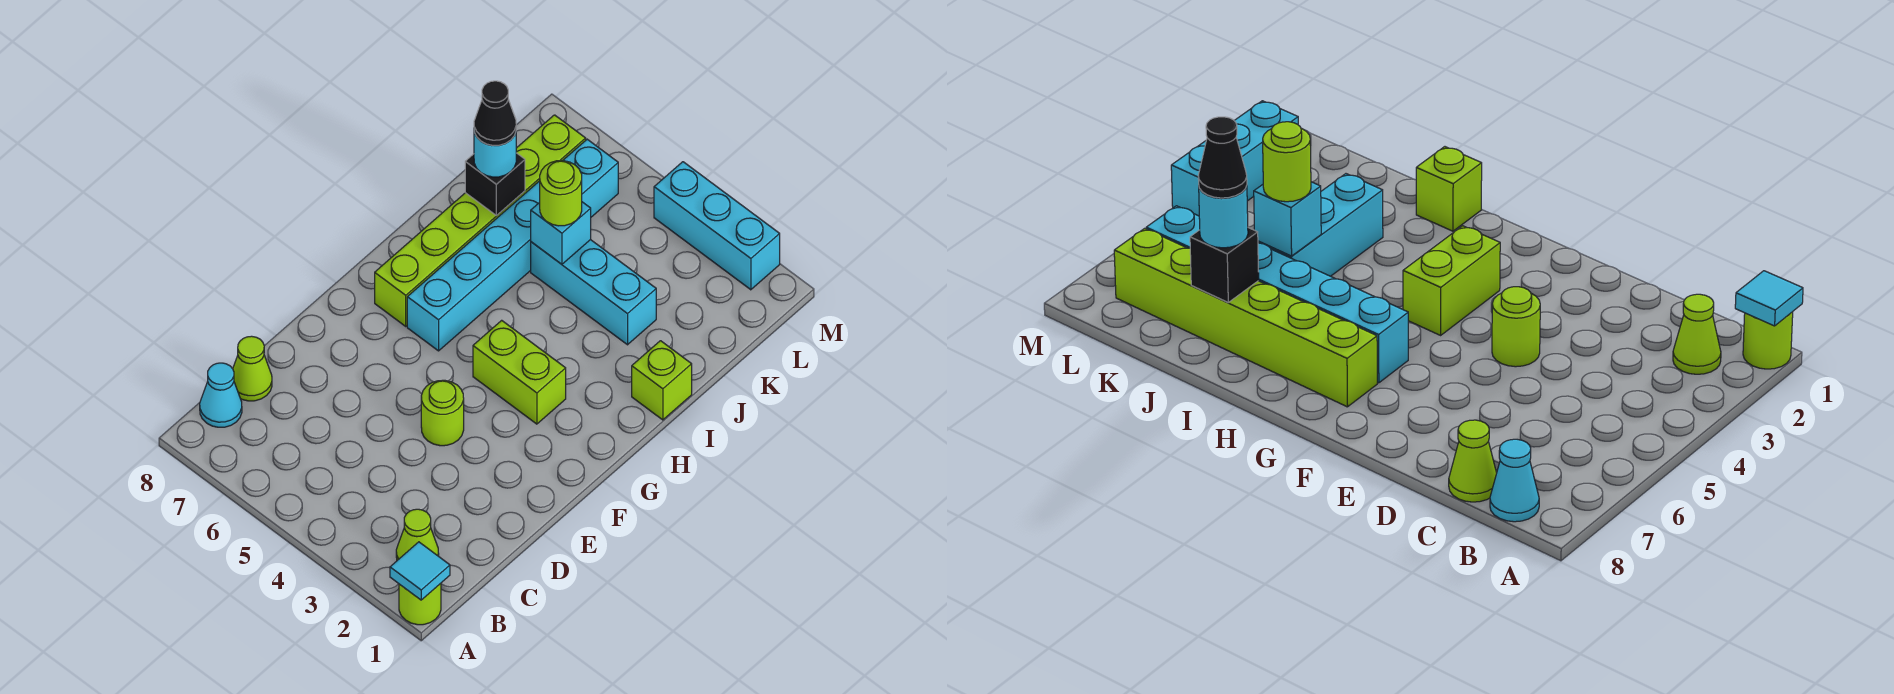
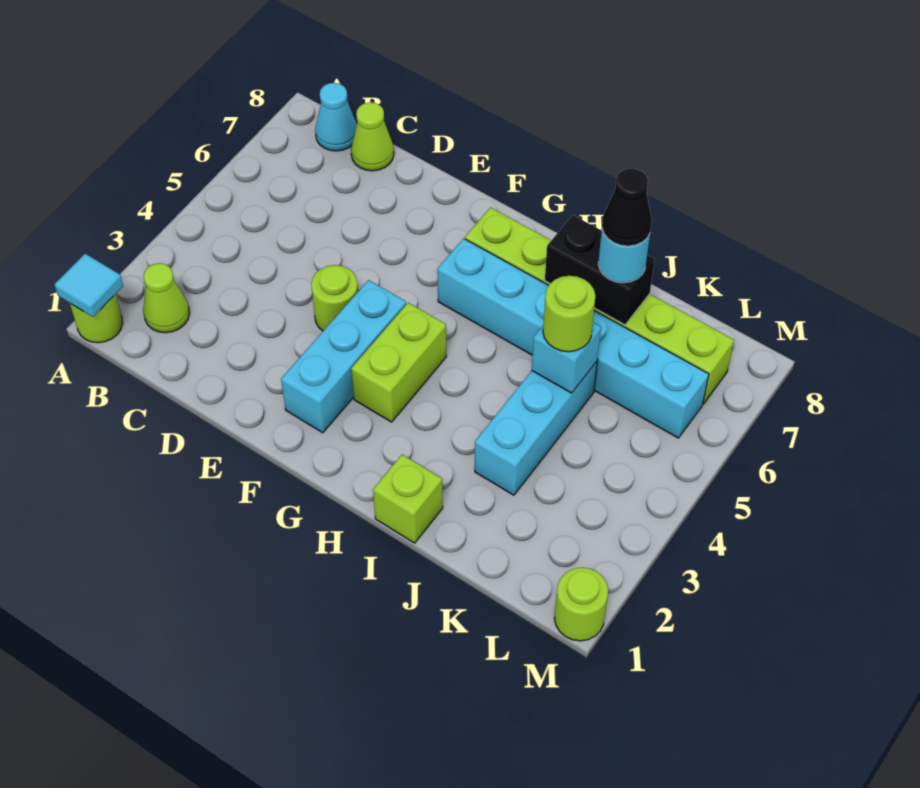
black brick J7 level 2 -> black brick I7:J7 level 2
none -> lime round brick M1 level 1
cyan brick M2:M4 level 1 -> cyan brick F2:F4 level 1

